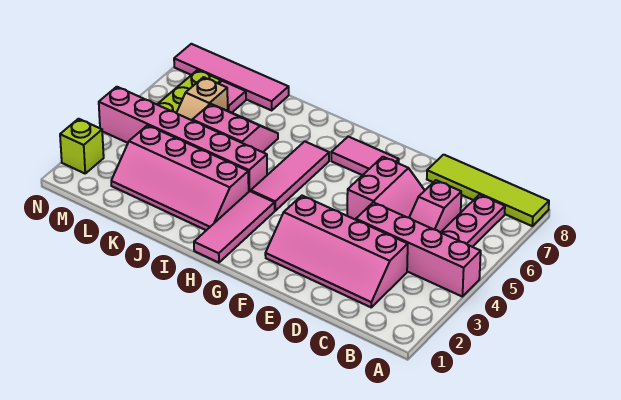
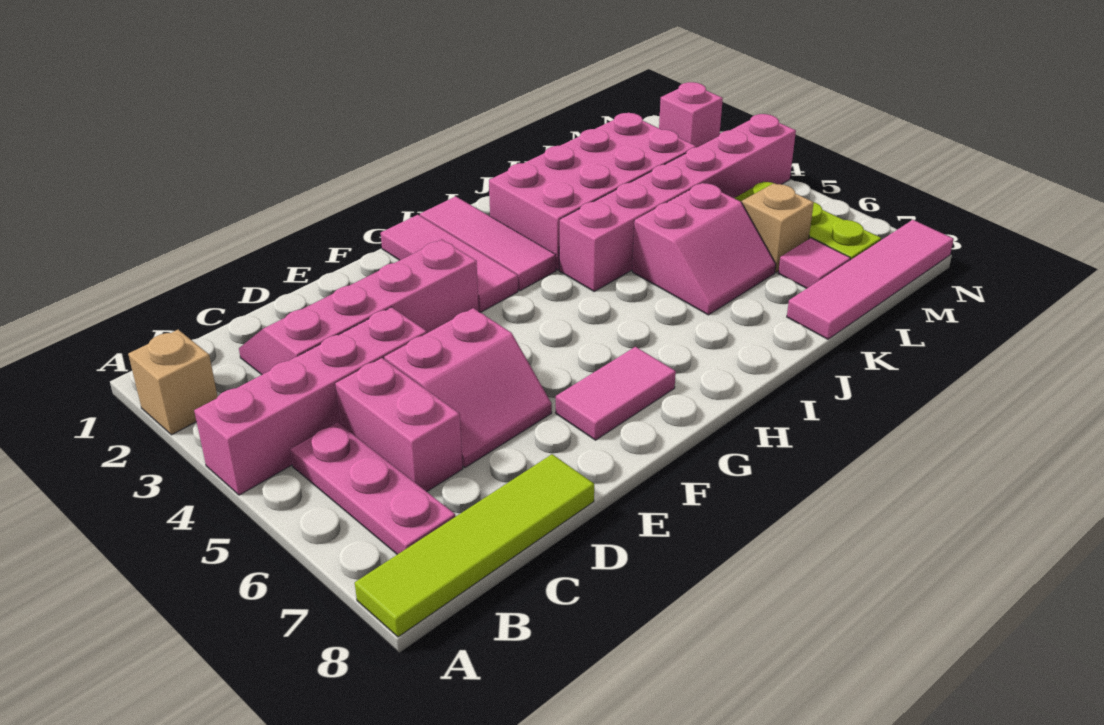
none -> tan brick A2 level 1
pink slope C5:C6 level 1 top 6 -> pink brick C5:C6 level 1
pink slope D5:E6 level 1 top E -> pink slope D5:E6 level 1 top 5
pink tile H4:H6 level 1 -> pink tile G1:G3 level 1
pink slope I2:L3 level 1 top 3 -> pink brick I2:L3 level 1
lime brick N2 level 1 -> pink brick N2 level 1

